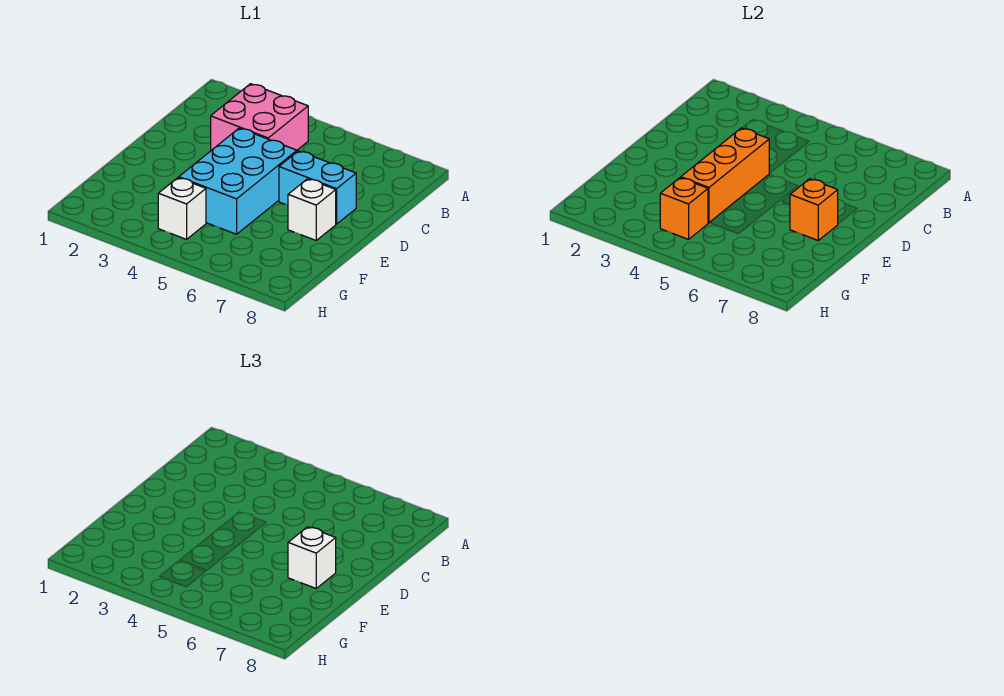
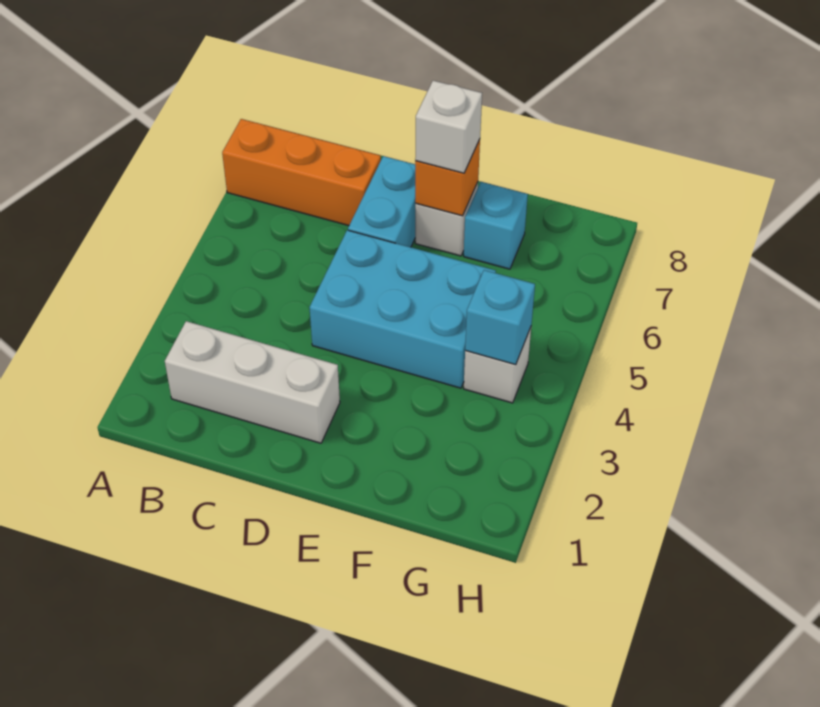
none -> white brick B2:D2 level 1
pink brick B3:C4 level 1 -> none
orange brick D4:F4 level 2 -> orange brick A7:C7 level 1
none -> cyan brick F7 level 1
orange brick G4 level 2 -> cyan brick G4 level 2

